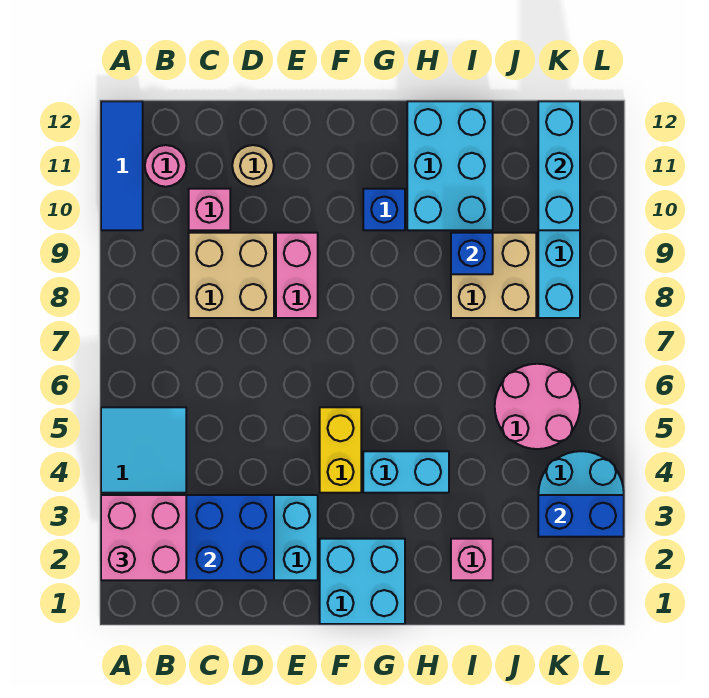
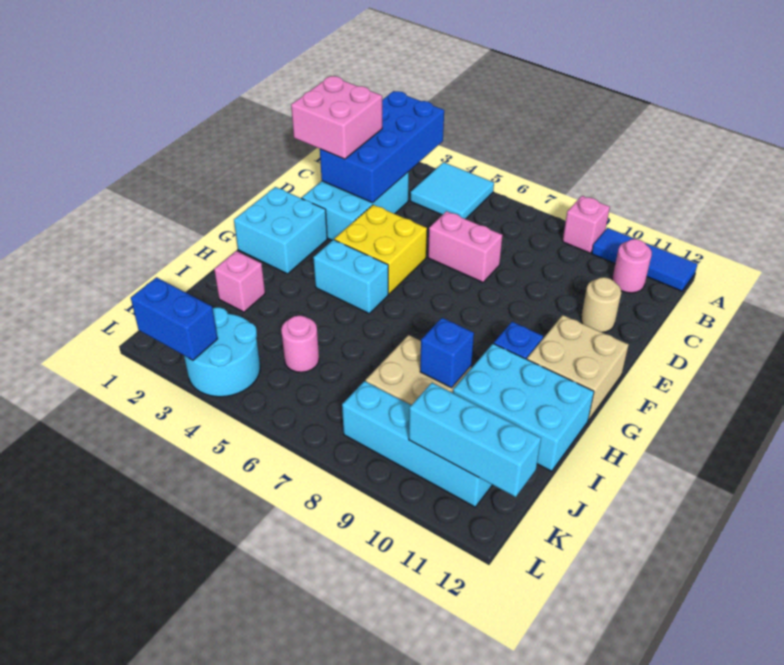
pink brick A2:B3 level 3 -> pink brick C1:D2 level 3
tan brick C8:D9 level 1 -> tan brick F11:G12 level 1
pink brick C10 level 1 -> pink brick A9 level 1
pink brick E8:E9 level 1 -> pink brick D6:D7 level 1
yellow brick F4:F5 level 1 -> yellow brick E4:F5 level 1
cyan brick G4:H4 level 1 -> cyan brick G4:G5 level 1
pink round brick J5:K6 level 1 -> pink round brick J5 level 1
blue brick K3:L3 level 2 -> blue brick L2:L3 level 2

